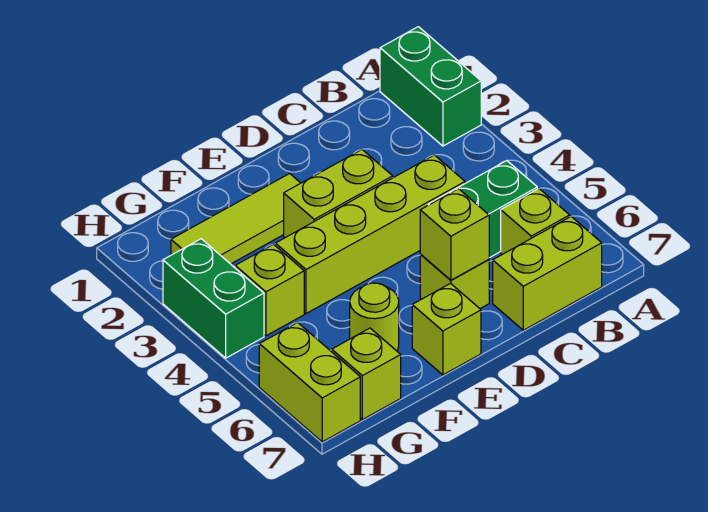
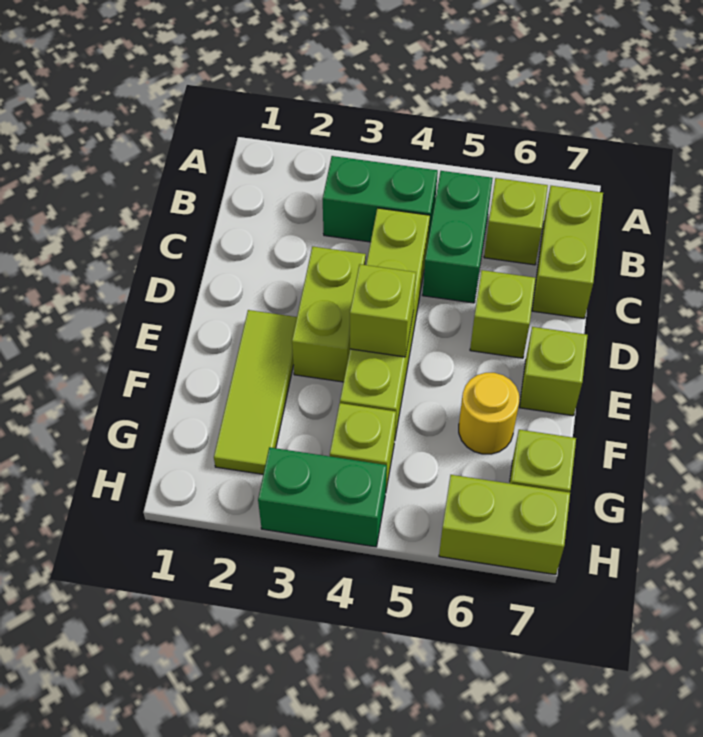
green brick A1:A2 level 1 -> green brick B3:B4 level 1
lime brick D6 level 2 -> lime brick E4 level 2
lime round brick F6 level 1 -> yellow round brick F6 level 1

